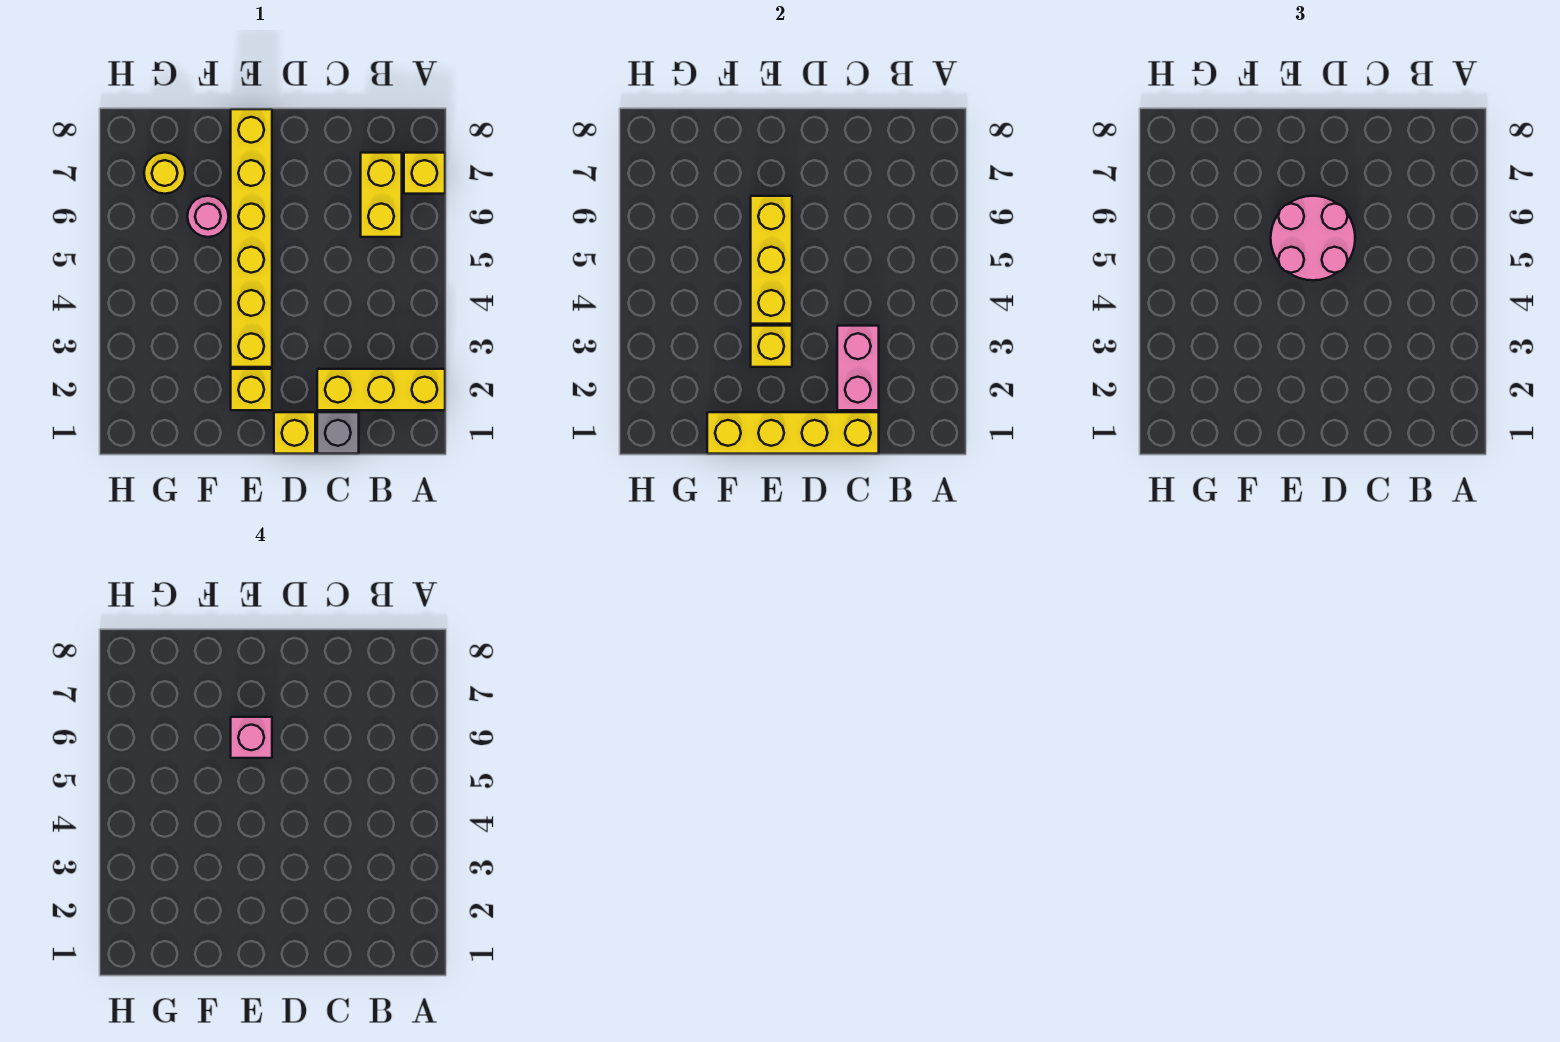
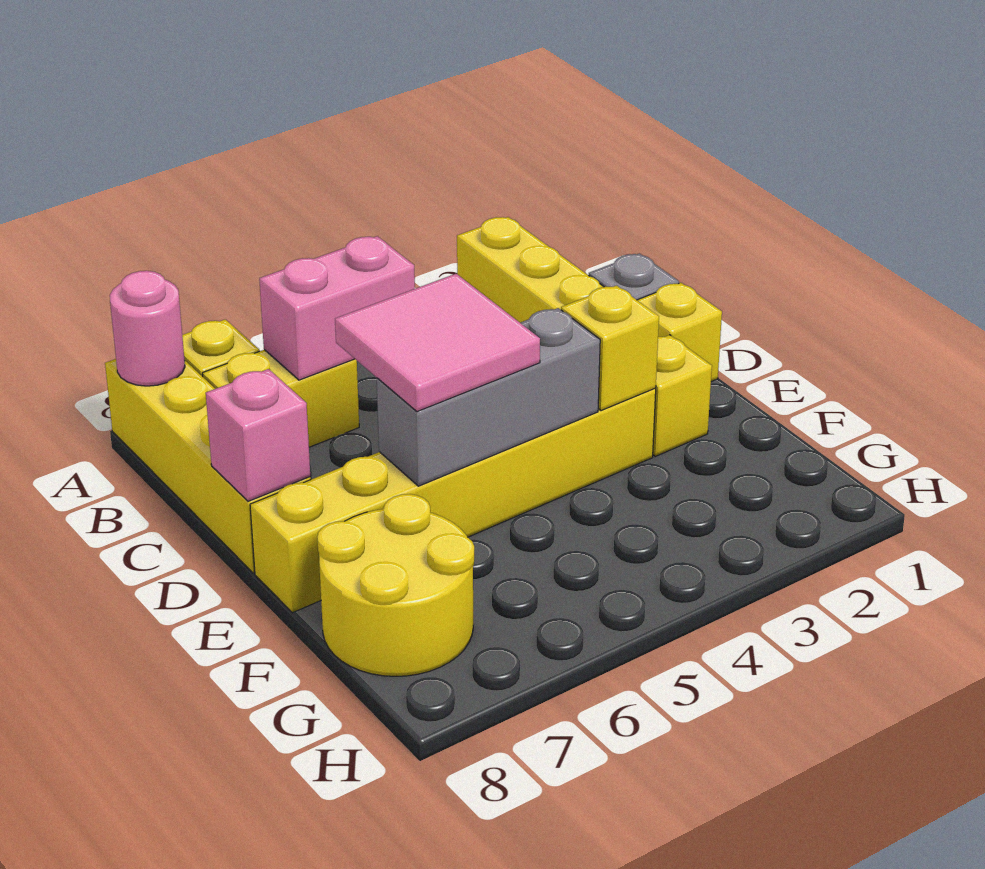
yellow brick C1:F1 level 2 -> yellow brick A8:D8 level 1
pink brick C2:C3 level 2 -> pink brick B5:B6 level 2
pink round brick D5:E6 level 3 -> pink tile D5:E6 level 3
yellow brick E4:E6 level 2 -> grey brick E4:E6 level 2
pink brick E6 level 4 -> pink brick D8 level 2
pink round brick F6 level 1 -> pink round brick A8 level 2
yellow round brick G7 level 1 -> yellow round brick F7:G8 level 1

